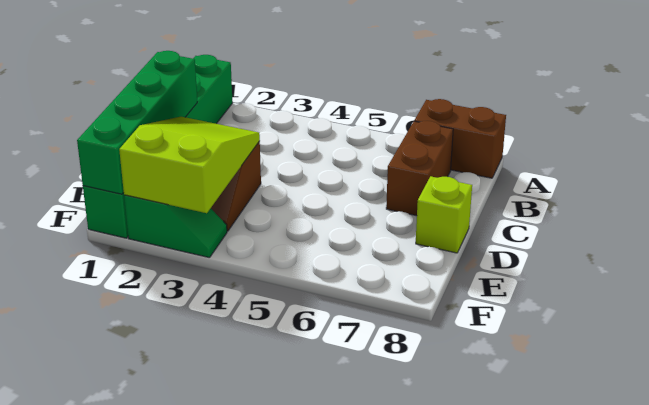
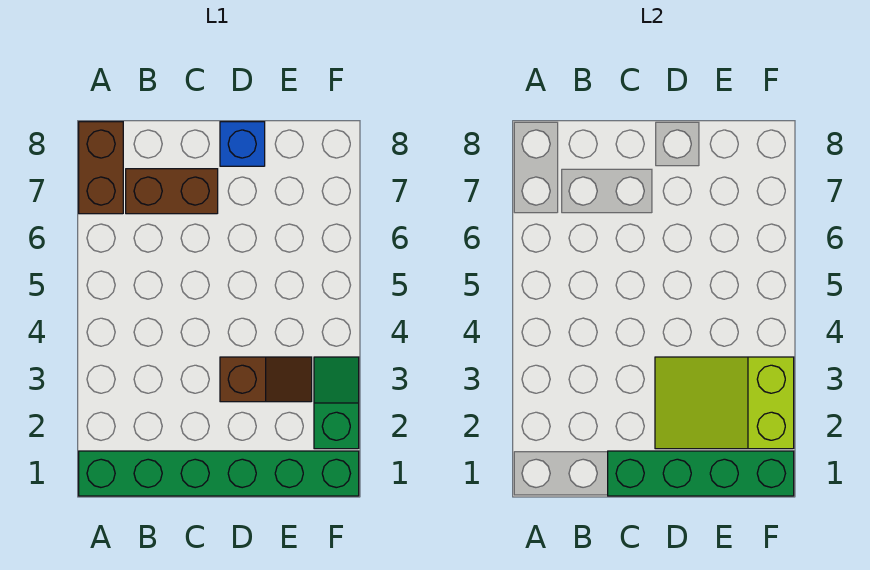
lime brick D8 level 1 -> blue brick D8 level 1

